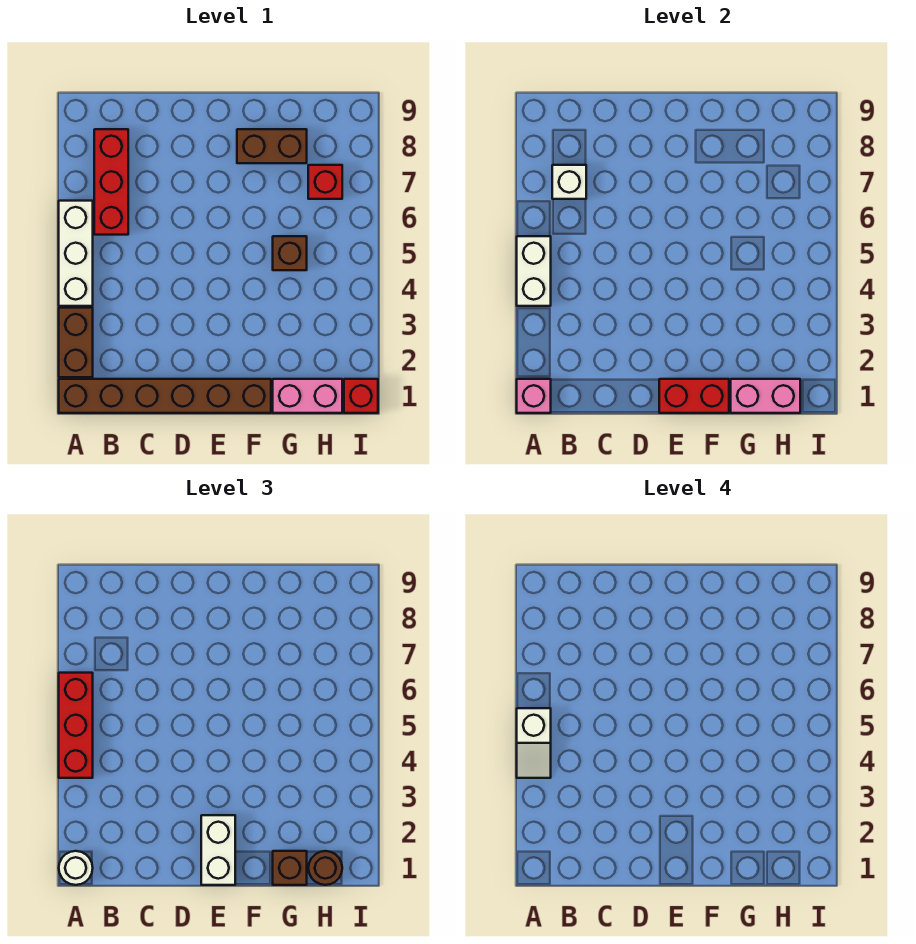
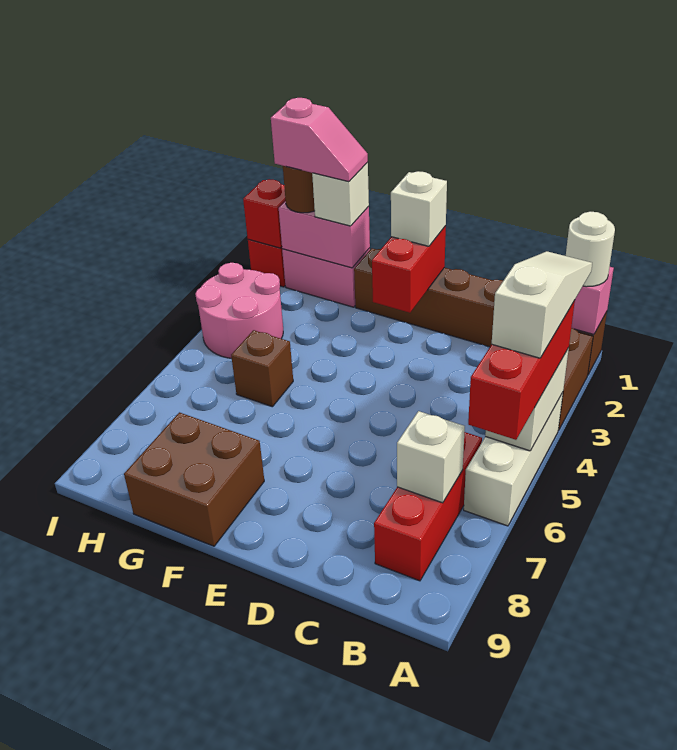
white slope A4:A5 level 4 top 5 -> white slope A3:A5 level 4 top 5
red brick E1:F1 level 2 -> red brick E1:E2 level 2
white brick E1:E2 level 3 -> white brick E1 level 3
brown brick F8:G8 level 1 -> brown brick F8:G9 level 1
brown brick G1 level 3 -> white brick G1 level 3
none -> pink slope G1:H1 level 4 top H
none -> pink round brick H3:I4 level 1
red brick H7 level 1 -> red brick I1 level 2

